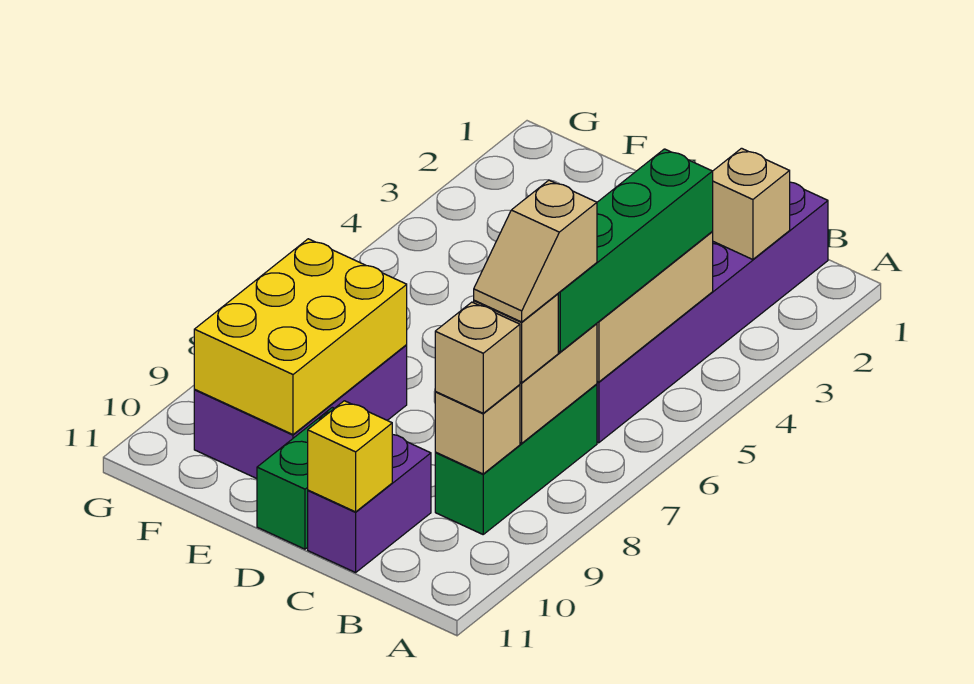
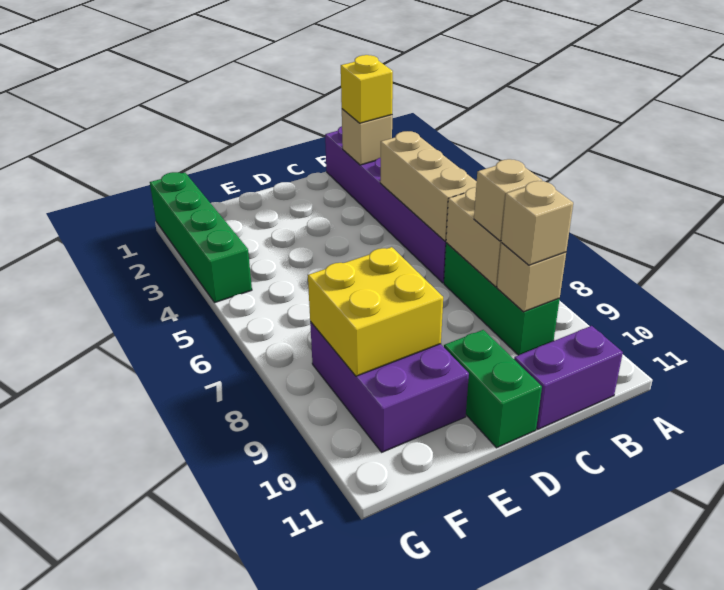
green brick B4:B7 level 3 -> green brick G1:G4 level 1
tan slope B7:B8 level 4 top 7 -> none
purple brick C10:C11 level 1 -> purple brick B11:C11 level 1
yellow brick C11 level 2 -> yellow brick B2 level 3
yellow brick E8:F10 level 2 -> yellow brick E8:F9 level 2

